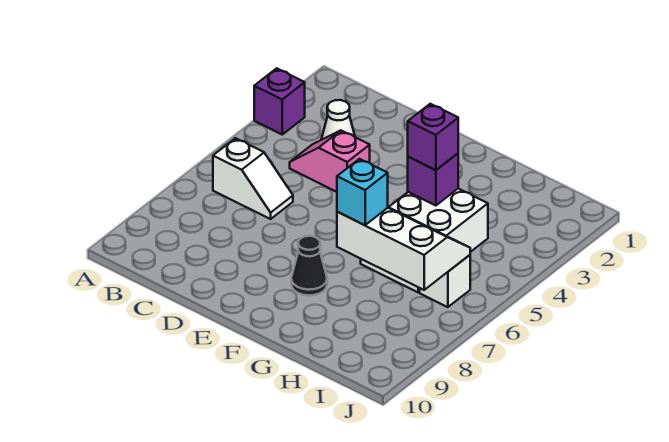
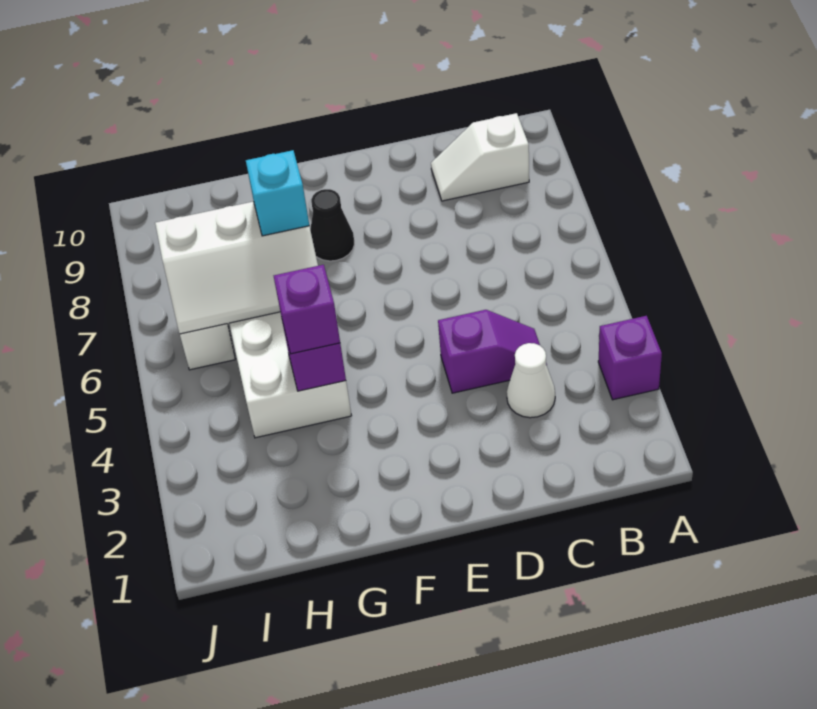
white slope B6:C6 level 1 top B -> white slope B9:C9 level 1 top B
pink slope C4:D4 level 1 top D -> purple slope C4:D4 level 1 top D

